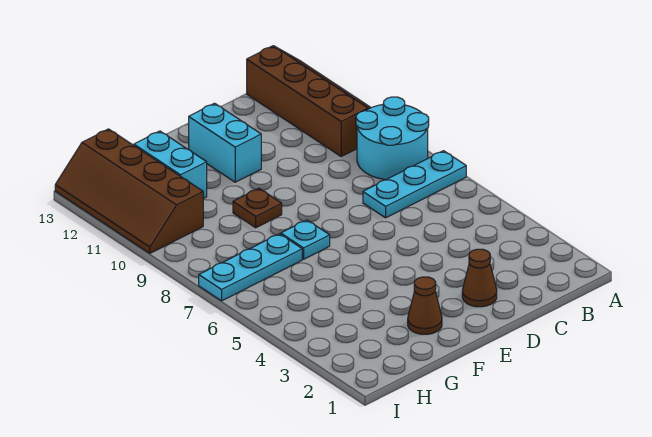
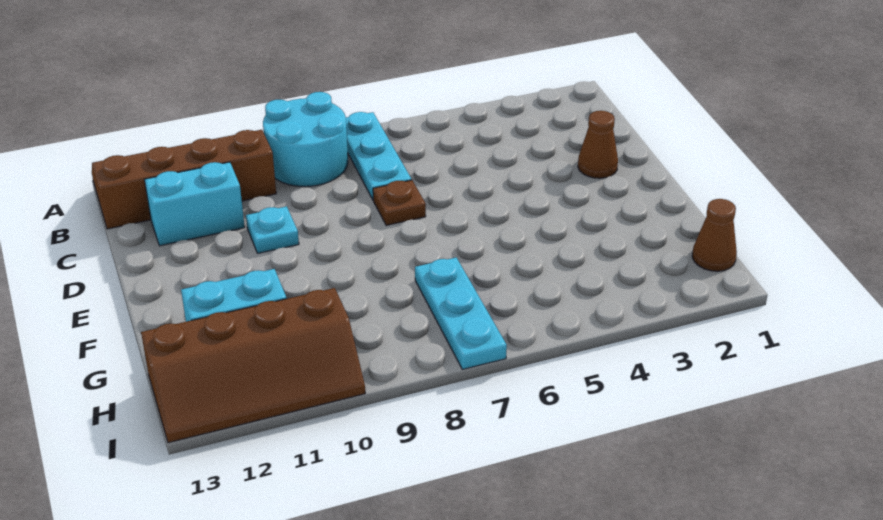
cyan brick E11:E12 level 1 -> cyan brick C11:C12 level 1
brown cone F2 level 1 -> brown cone H1 level 1
cyan plate F7 level 1 -> cyan plate D10 level 1
brown plate F9 level 1 -> brown plate D7 level 1

